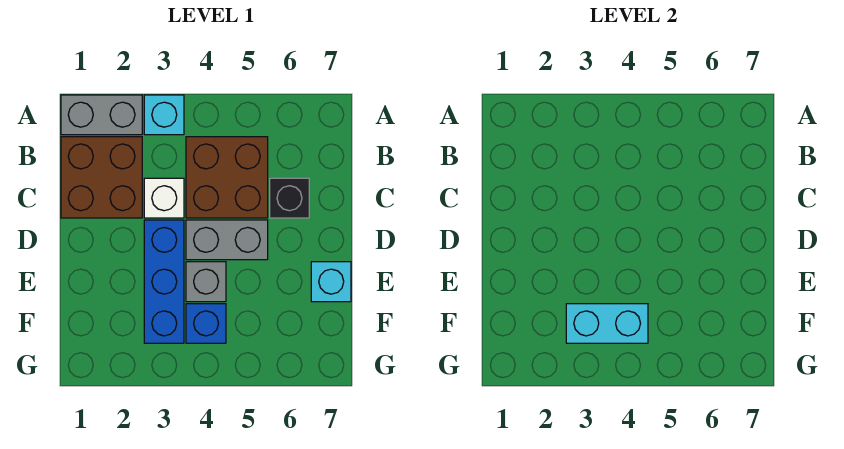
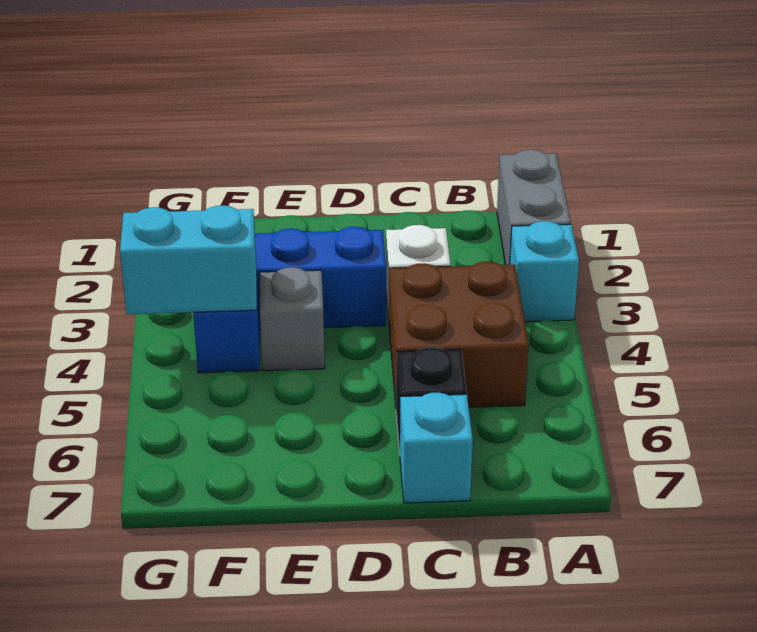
brown brick B1:C2 level 1 -> none
grey brick D4:D5 level 1 -> none
cyan brick E7 level 1 -> cyan brick C7 level 1
cyan brick F3:F4 level 2 -> cyan brick F4:G4 level 2

